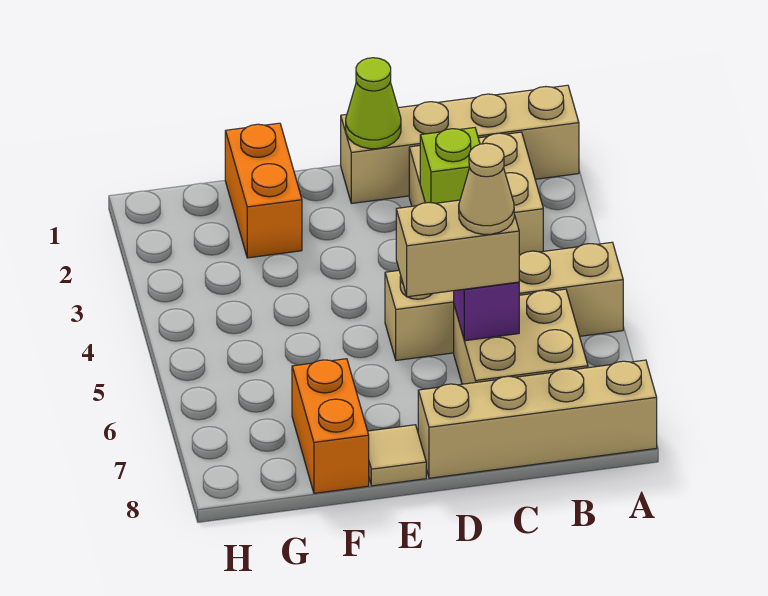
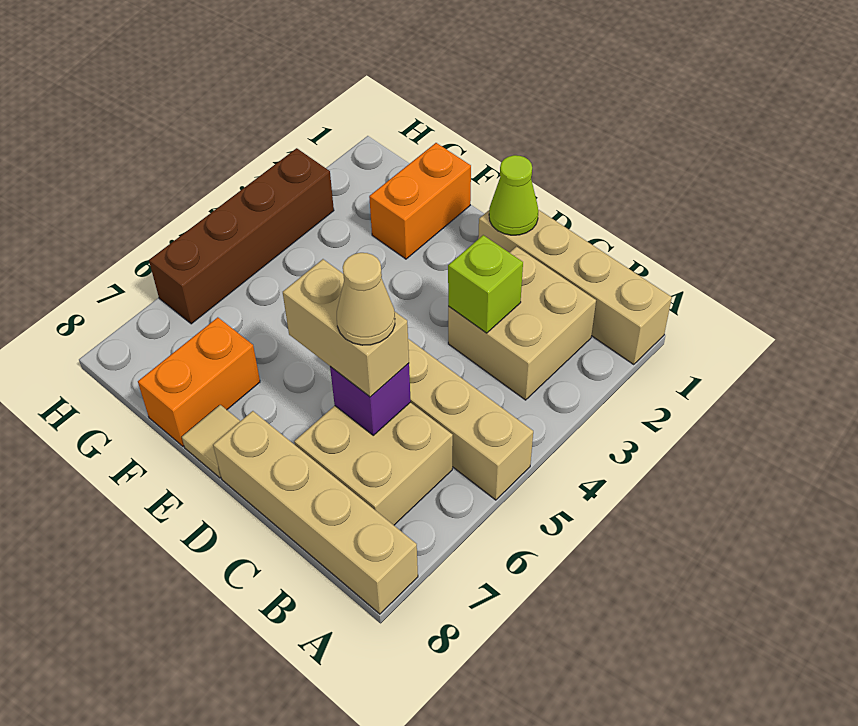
none -> brown brick H3:H6 level 1

